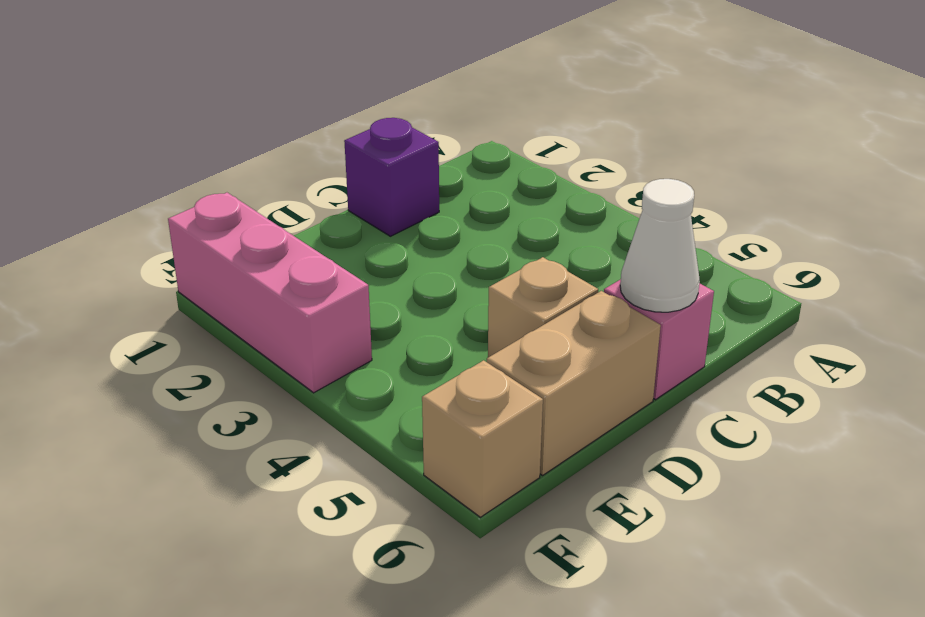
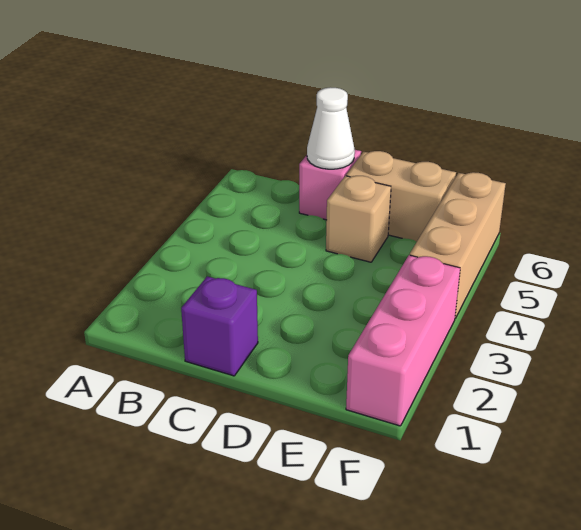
tan brick F6 level 1 -> tan brick F4:F6 level 1

